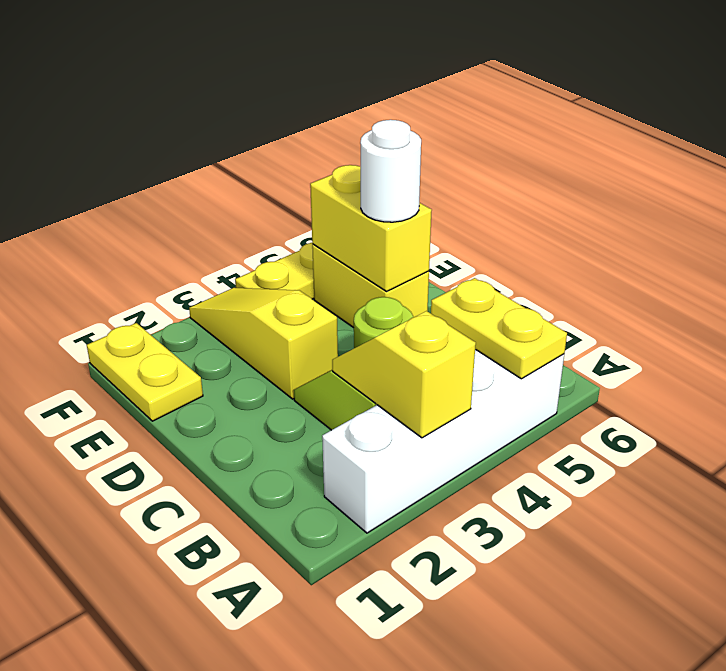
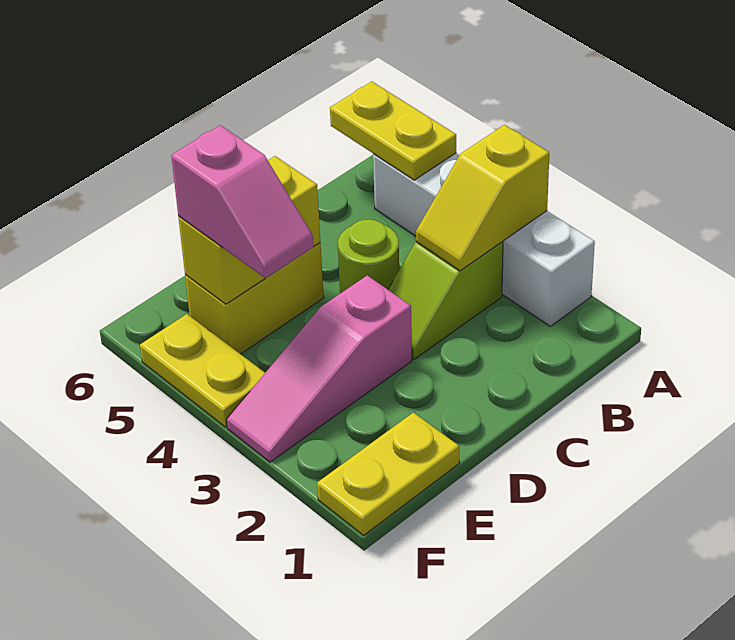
yellow plate A5:B5 level 2 -> yellow plate A5:A6 level 2
yellow slope D3:F3 level 1 top D -> pink slope D3:F3 level 1 top D
white round brick D5 level 3 -> none
none -> pink slope E4:E5 level 3 top 5

